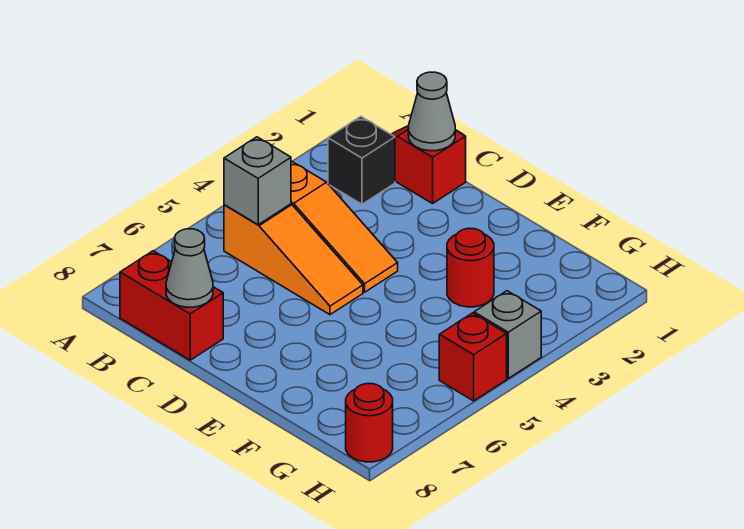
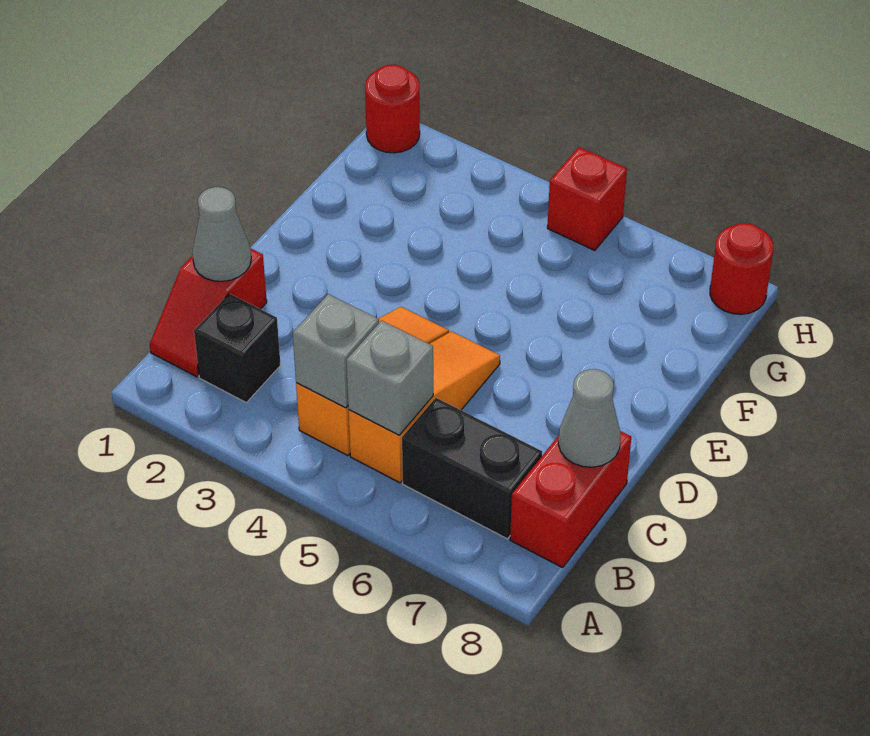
none -> black brick B6:B7 level 1
red round brick F3 level 1 -> red round brick H1 level 1
grey brick H4 level 1 -> grey brick B4 level 2

